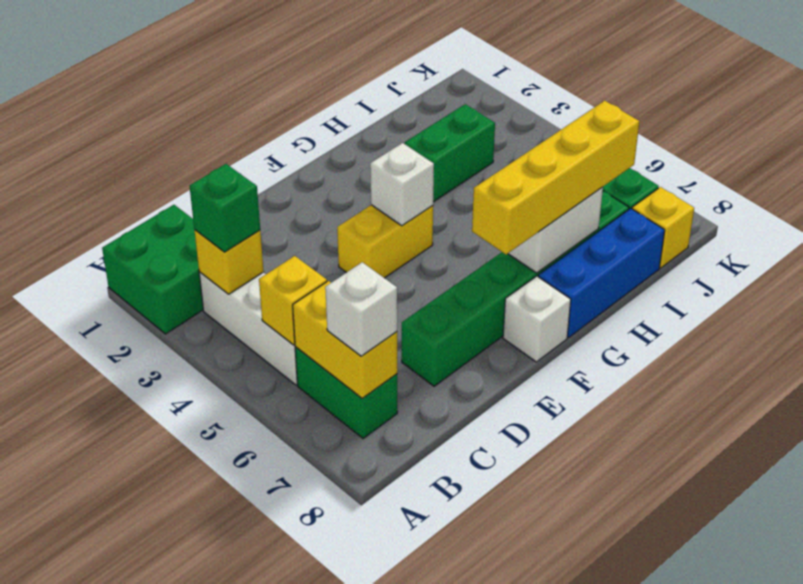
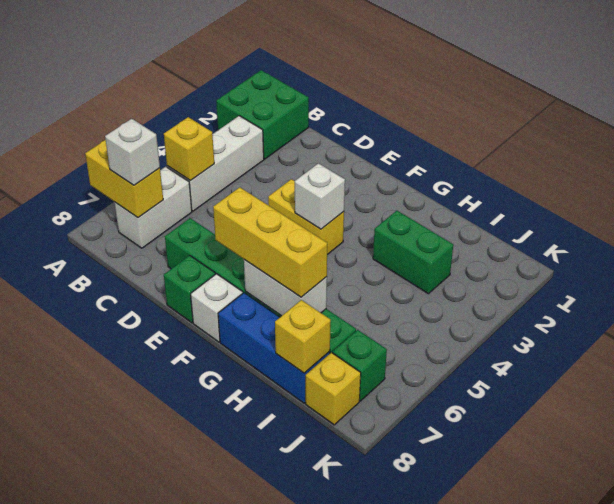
yellow brick B3 level 2 -> yellow brick I8 level 2
green brick B3 level 3 -> green brick E8 level 1
green brick B6:B7 level 1 -> white brick B6:B7 level 1
yellow brick B6:B7 level 2 -> yellow brick A7:B7 level 2
yellow brick F7:I7 level 3 -> yellow brick F7:H7 level 3

